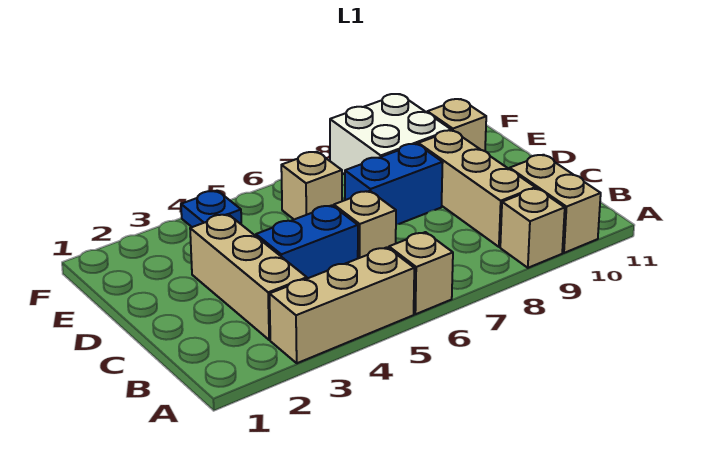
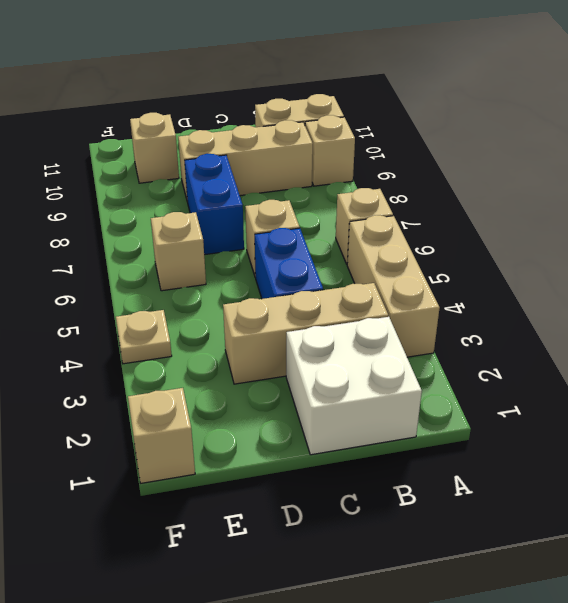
white brick E8:F9 level 1 -> white brick B1:C2 level 1
none -> tan brick F1 level 1
blue plate F4 level 1 -> tan plate F4 level 1

